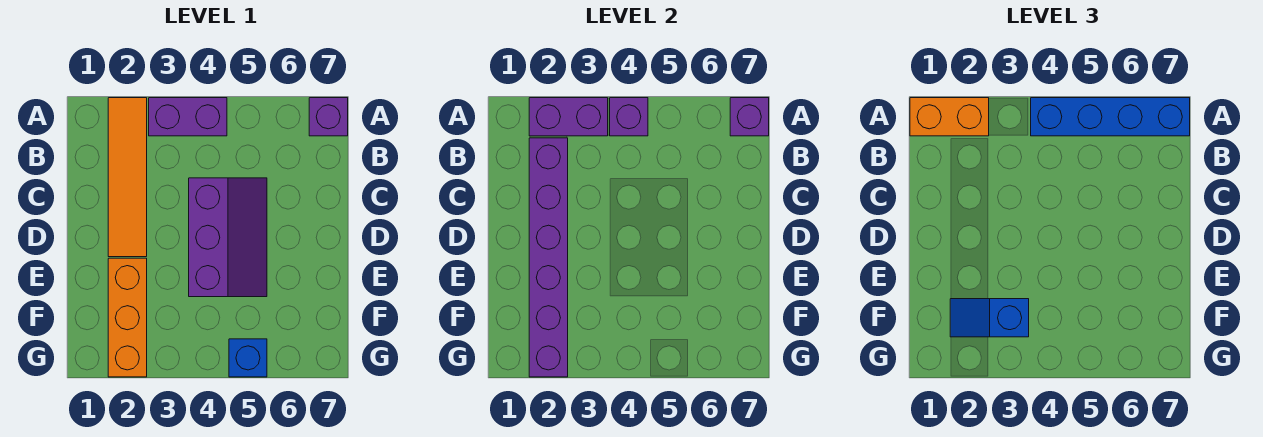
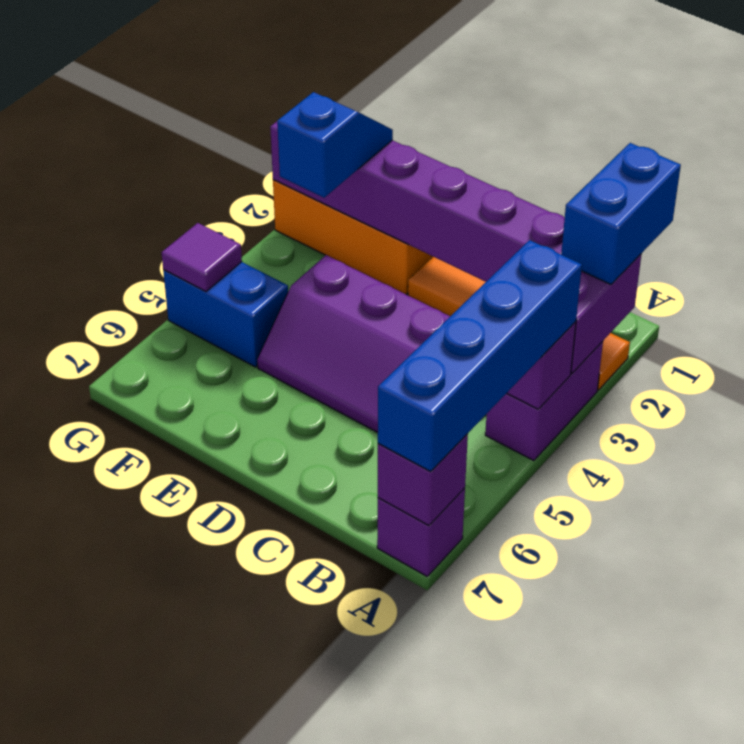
orange brick A1:A2 level 3 -> blue brick A1:A2 level 3
blue brick G5 level 1 -> blue brick F5:G5 level 1
none -> purple tile G5 level 2

